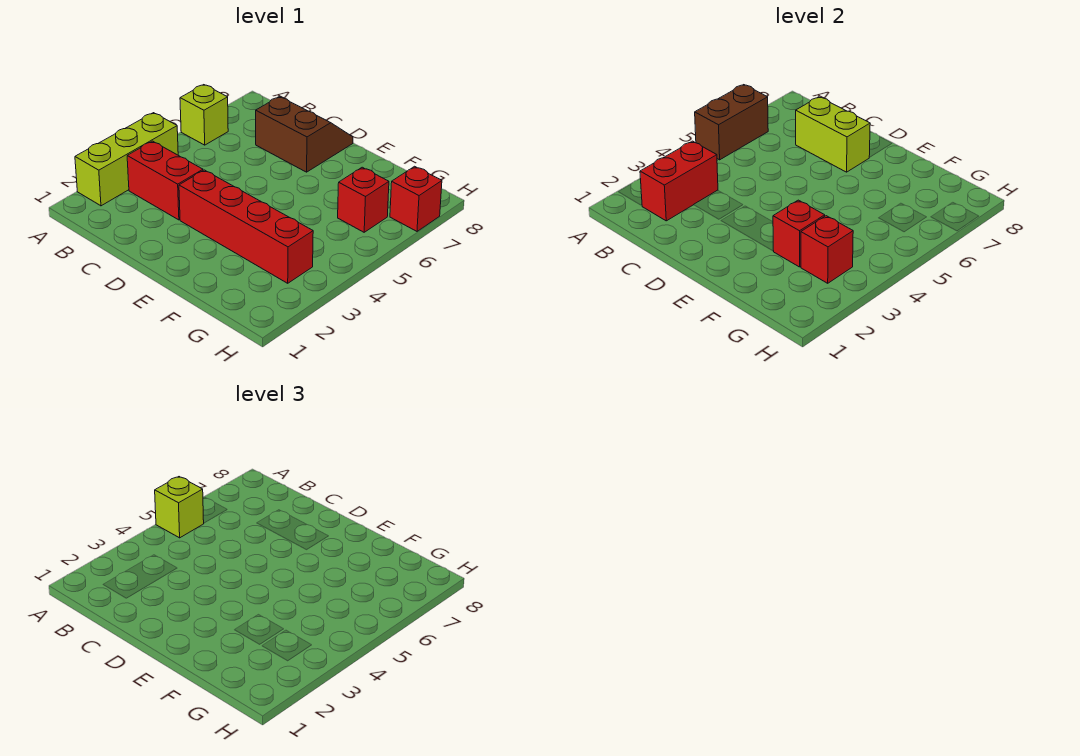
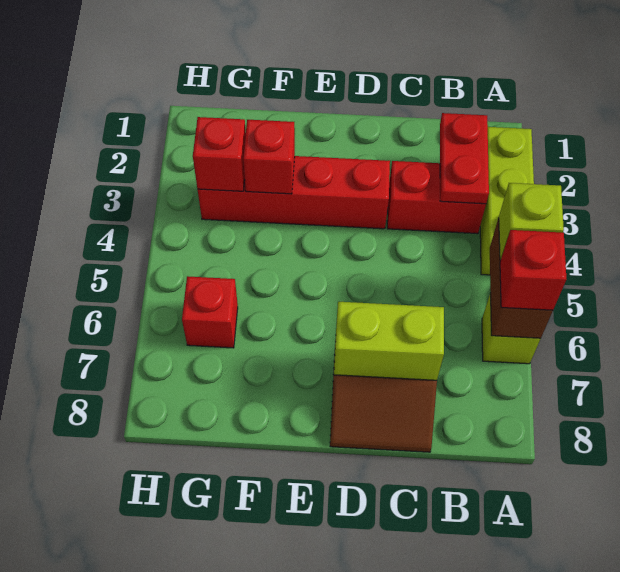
red brick B2:B3 level 2 -> red plate B2:B3 level 2
red brick H7 level 1 -> red brick A6 level 3

